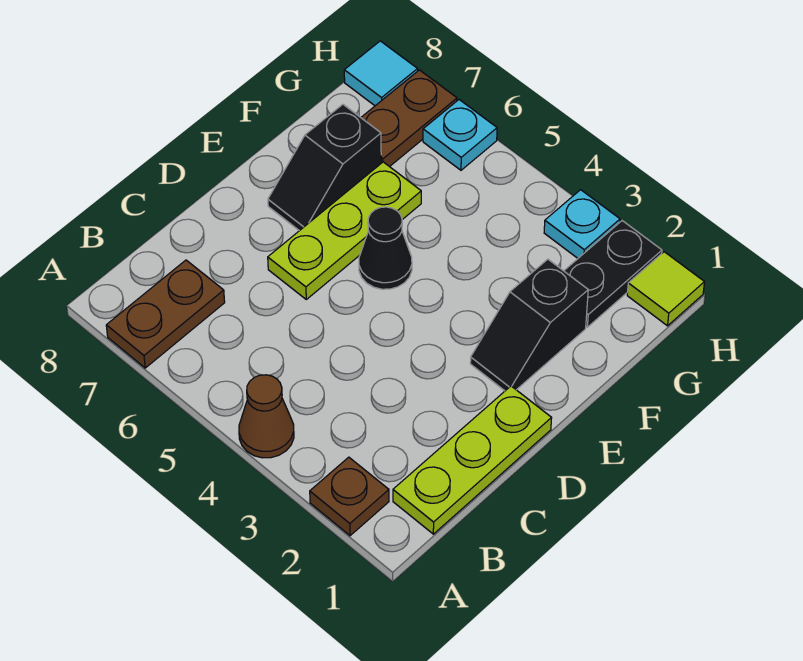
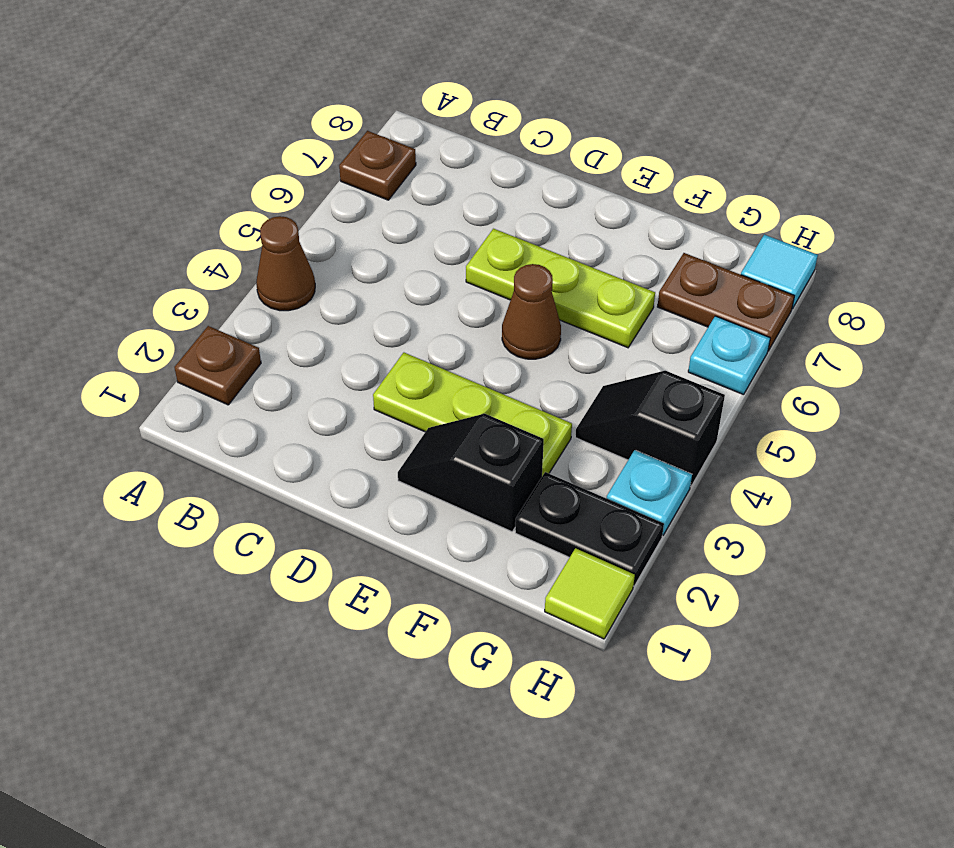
brown plate A7:B7 level 1 -> brown plate A7 level 1
lime plate B1:D1 level 1 -> lime plate D3:F3 level 1
black cone E5 level 1 -> brown cone E5 level 1
black slope E7:F7 level 1 top F -> black slope G4:H4 level 1 top H

